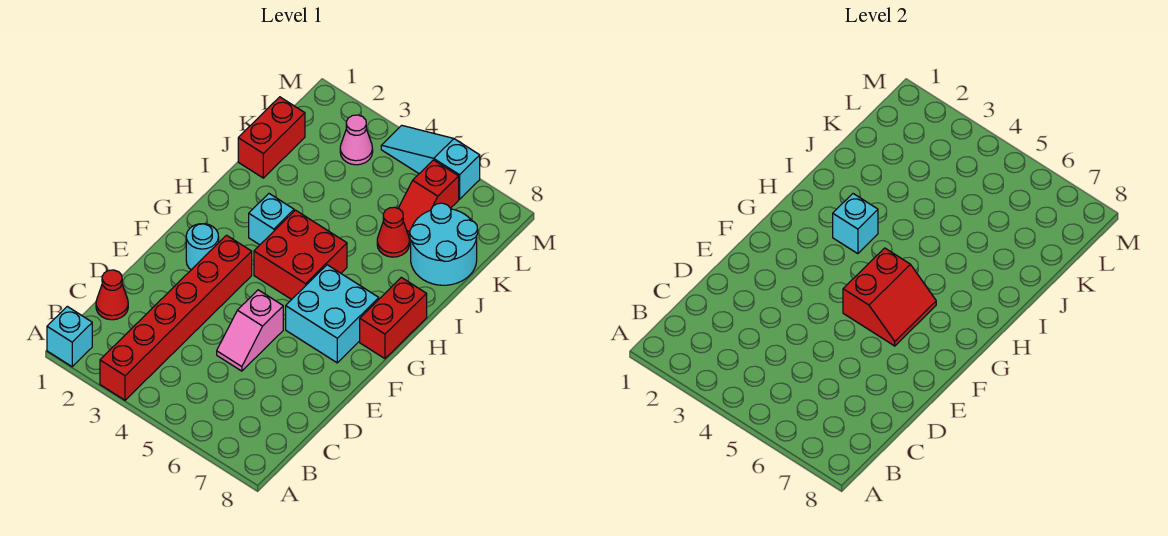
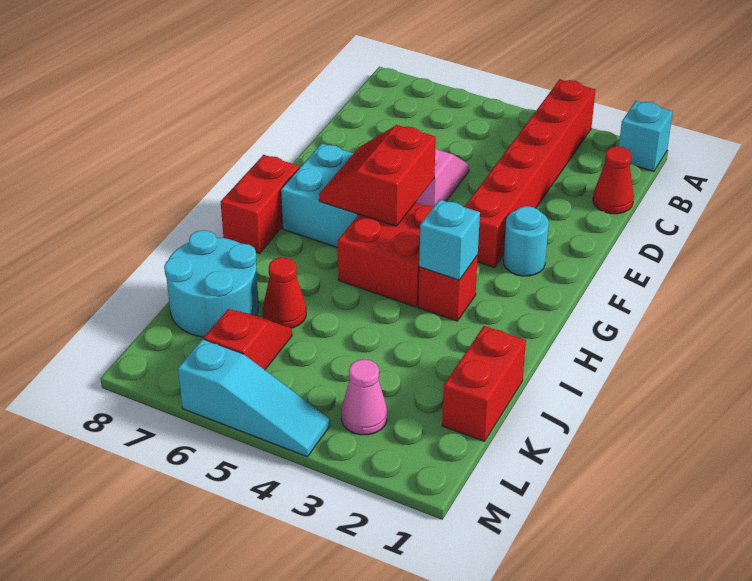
cyan brick H3 level 1 -> red brick H3 level 1

